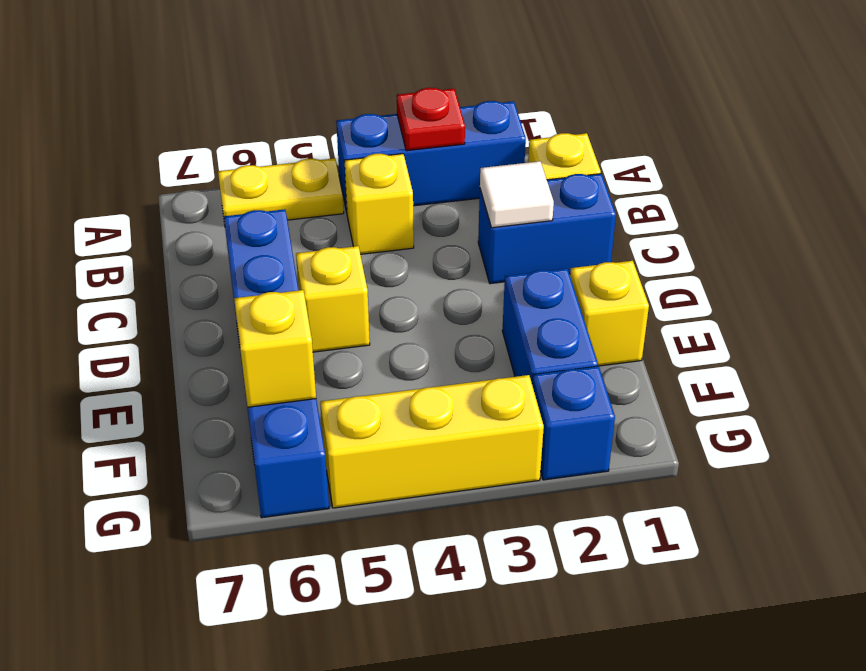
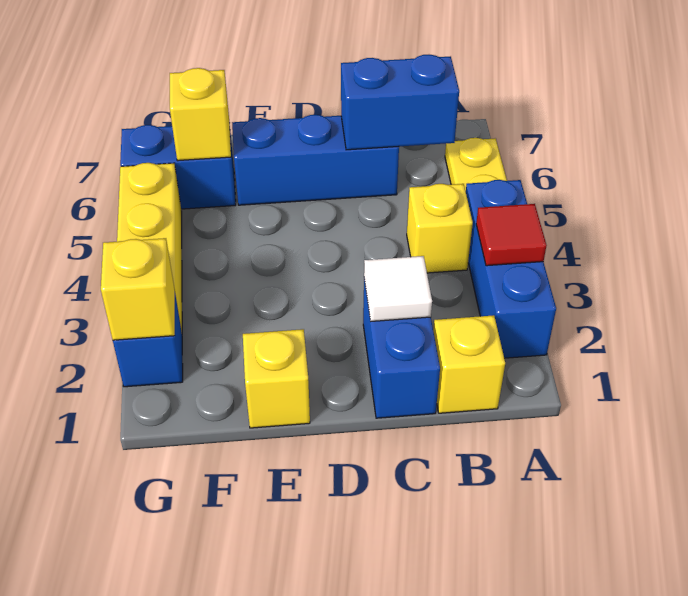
red plate A3 level 2 -> red tile A3 level 2
yellow brick D5 level 1 -> yellow brick G2 level 2
blue brick E2:F2 level 1 -> blue brick B6:C6 level 2

